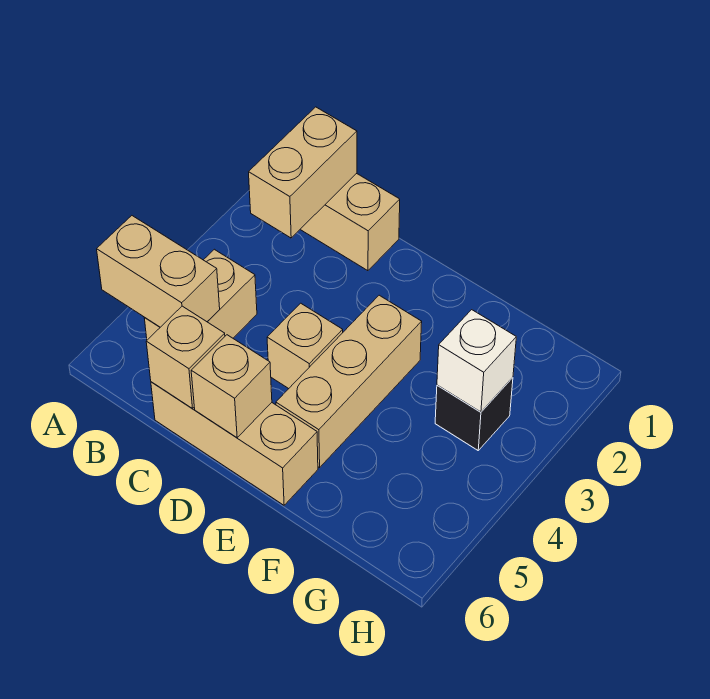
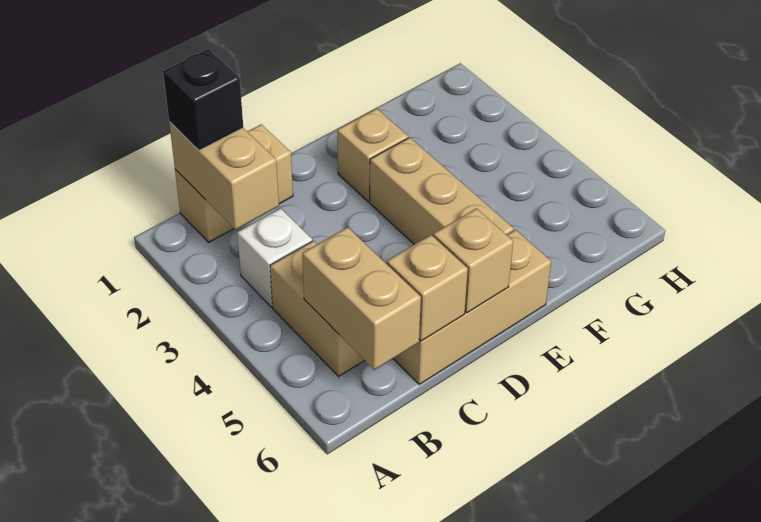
tan brick A5:B5 level 2 -> tan brick B5:B6 level 2
tan brick D4 level 1 -> tan brick E2 level 1
black brick G3 level 1 -> black brick B1 level 3
white brick G3 level 2 -> white brick B3 level 1

